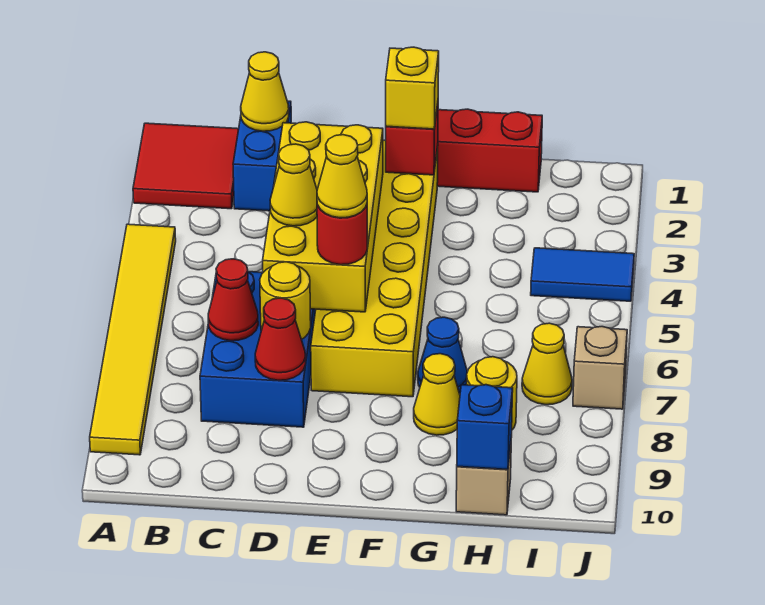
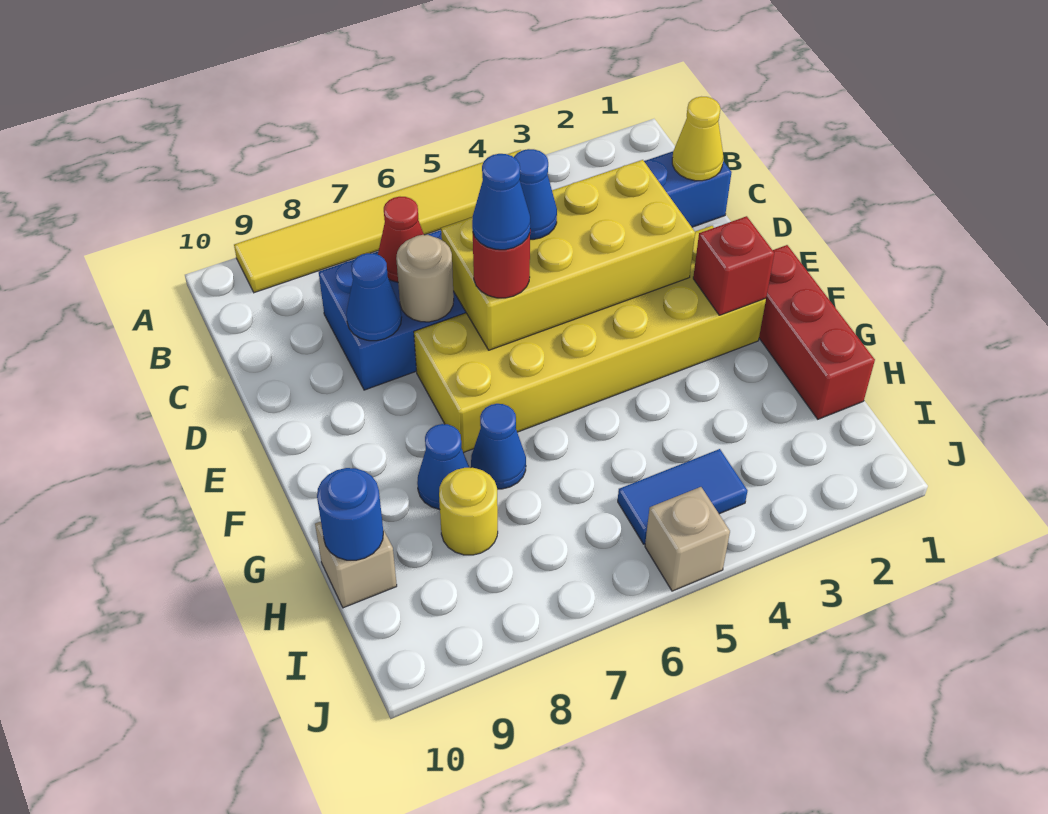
red tile A1:B2 level 1 -> none
yellow cone D5 level 3 -> blue cone D5 level 3
yellow round brick D7 level 2 -> tan round brick D7 level 2
red cone D8 level 2 -> blue cone D8 level 2
yellow cone E6 level 4 -> blue cone E6 level 4
yellow brick F2 level 3 -> none
yellow cone G8 level 1 -> blue cone G8 level 1
blue brick H10 level 2 -> blue round brick H10 level 2
blue tile I4:J4 level 1 -> blue tile I4:I5 level 1
yellow cone I7 level 1 -> none
tan brick J7 level 1 -> tan brick J5 level 1

